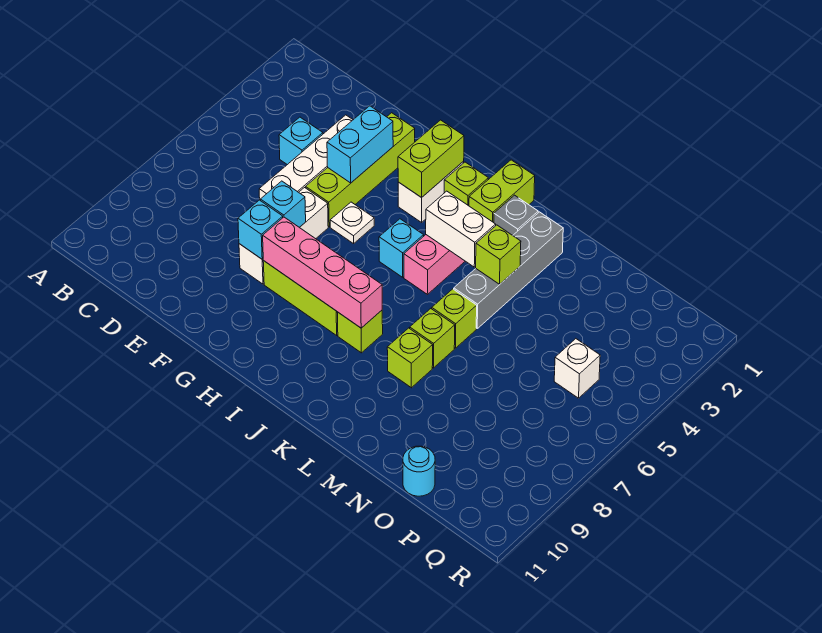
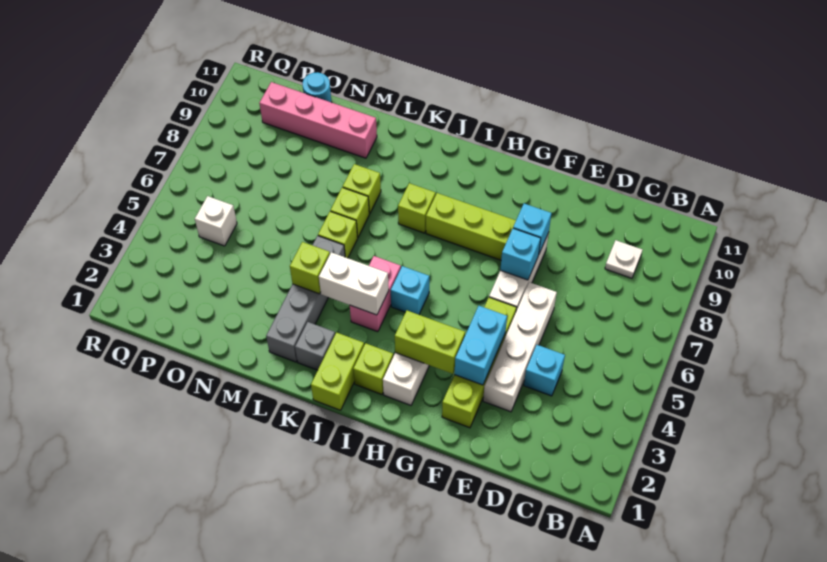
white plate G5 level 1 -> white plate C9 level 1
pink brick G8:J8 level 2 -> pink brick M10:P10 level 1
lime brick H2:H3 level 2 -> lime brick G3:H3 level 2

